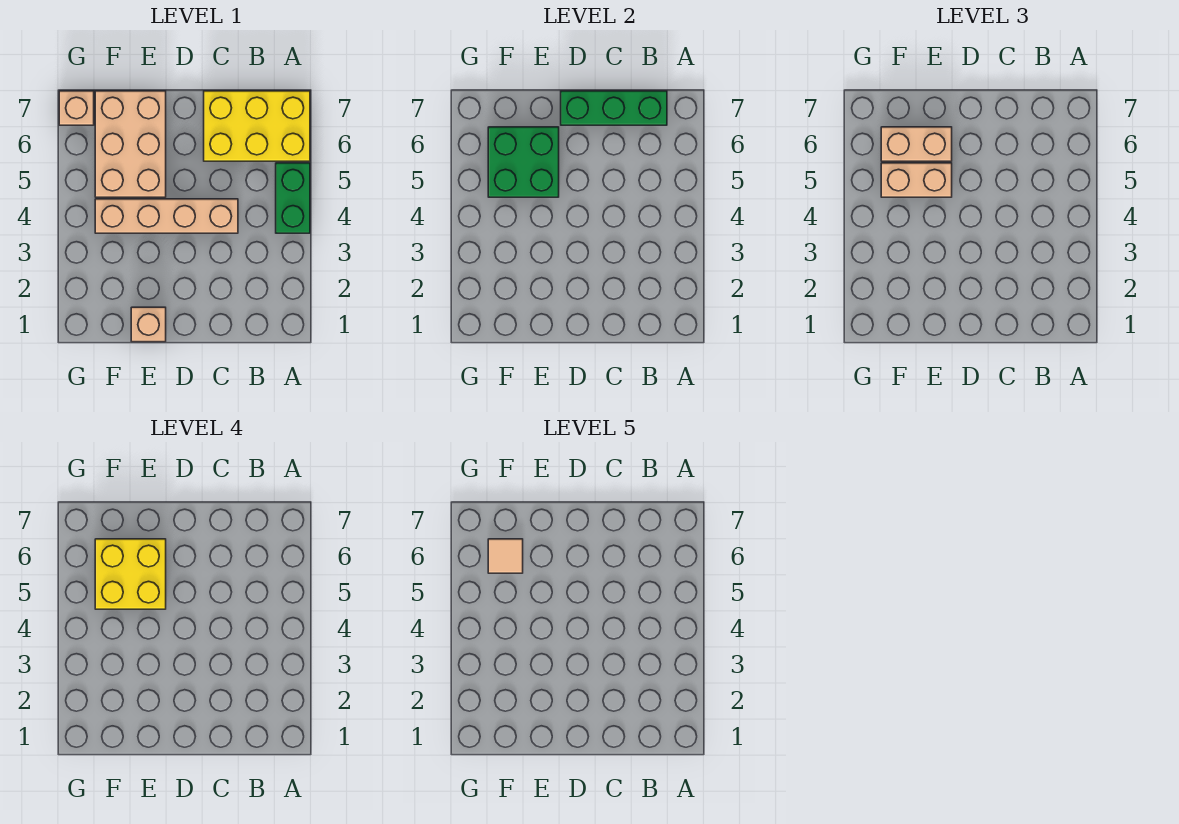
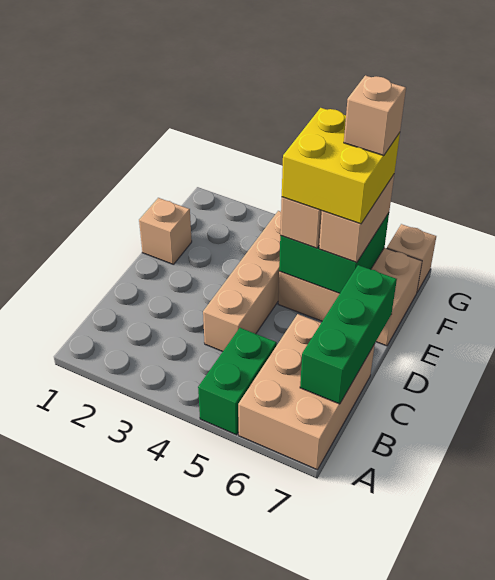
green brick A4:A5 level 1 -> green brick A5:B5 level 1
yellow brick A6:C7 level 1 -> tan brick A6:C7 level 1
tan tile F6 level 5 -> tan brick F6 level 5

